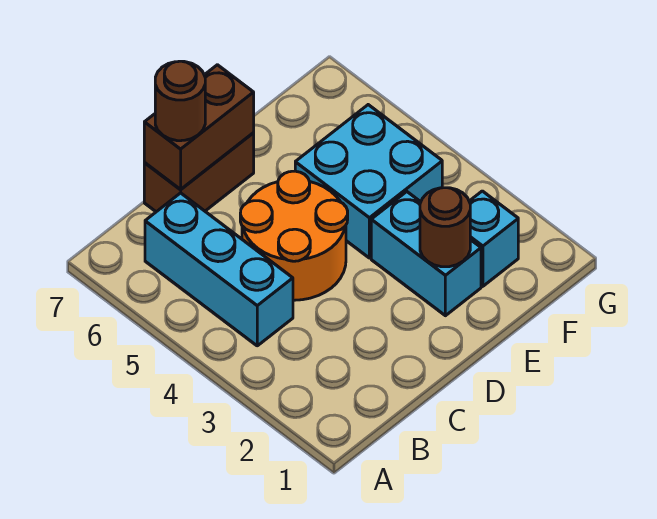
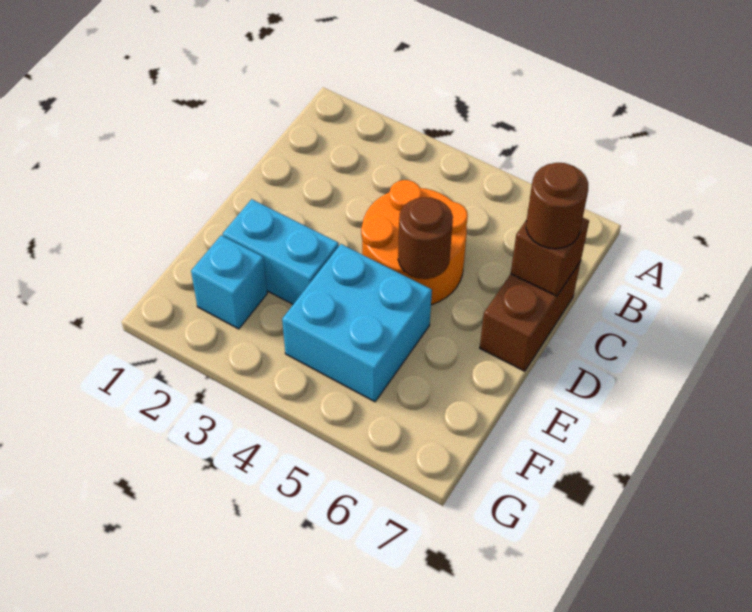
cyan brick B4:B6 level 1 -> none
brown brick C7:D7 level 2 -> brown brick C7 level 2
brown round brick E2 level 2 -> brown round brick D5 level 2

